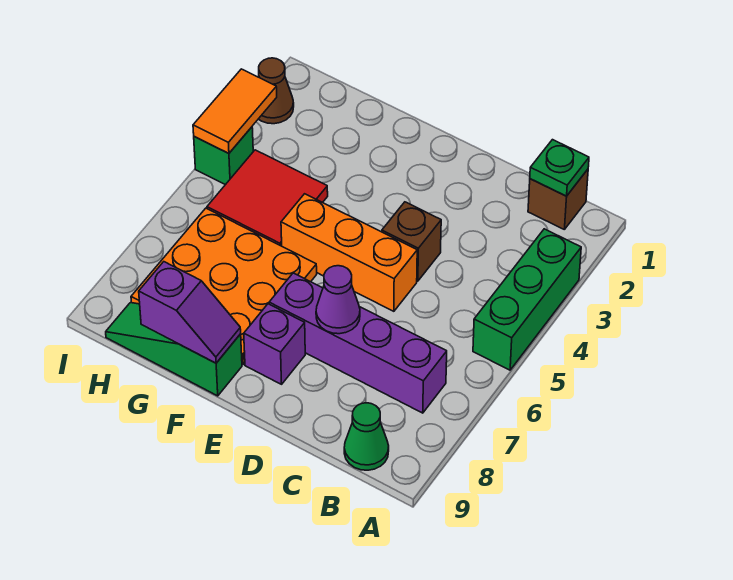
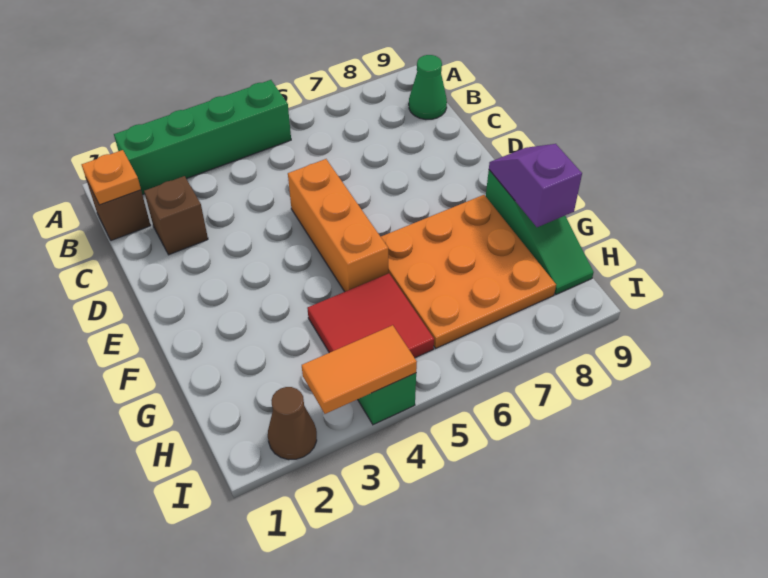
green brick A3:A5 level 1 -> green brick A2:A5 level 1
green plate B1 level 2 -> orange plate B1 level 2
purple brick B7:E7 level 1 -> none
brown brick D4 level 1 -> brown brick C2 level 1
purple cone D7 level 2 -> none
purple brick E8 level 1 -> none

